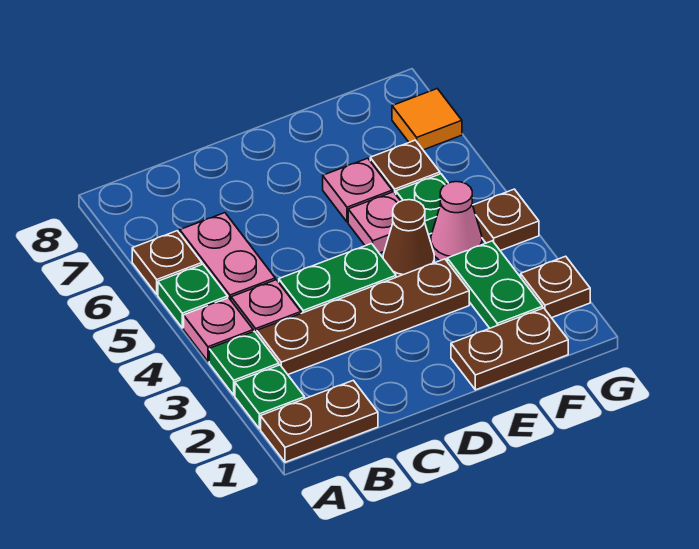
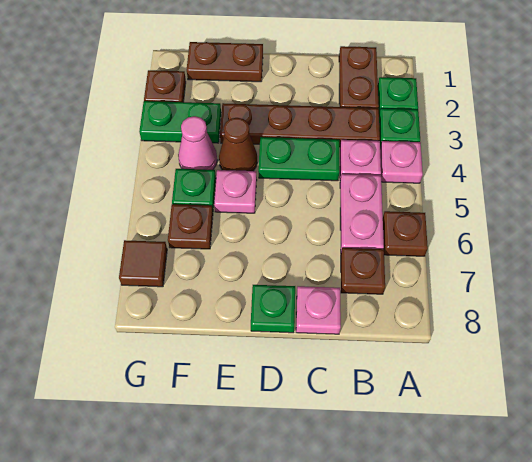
brown plate A1:B1 level 1 -> brown plate B1:B2 level 1
green plate A5 level 1 -> green plate D8 level 1
pink plate E6 level 1 -> pink plate C8 level 1
green plate F2:F3 level 1 -> green plate F3:G3 level 1
brown plate G4 level 1 -> brown plate B7 level 1
orange tile G7 level 1 -> brown tile G7 level 1

